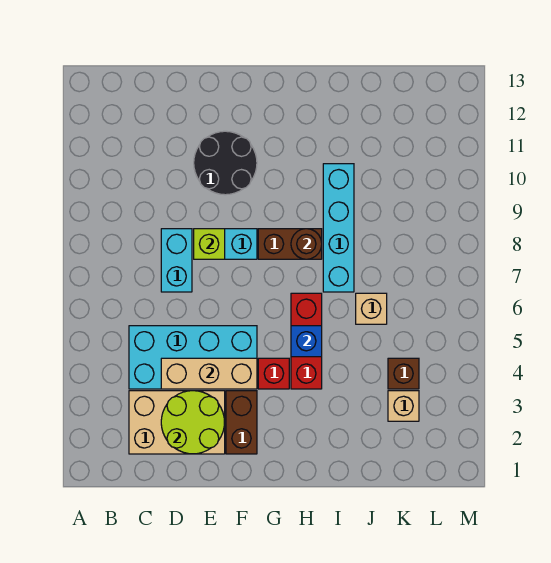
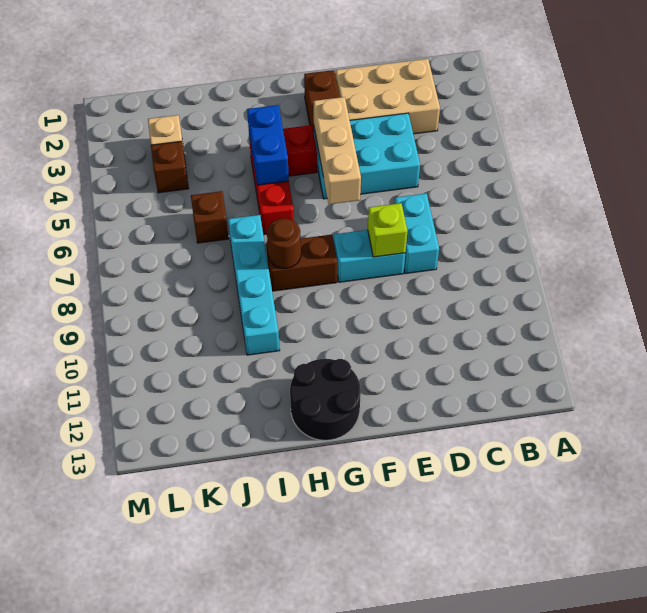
cyan brick C4:F5 level 1 -> cyan brick D4:F5 level 1
lime round brick D2:E3 level 2 -> none
tan brick D4:F4 level 2 -> tan brick F4:F6 level 2
black round brick E10:F11 level 1 -> black round brick G12:H13 level 1
blue brick H5 level 2 -> blue brick H4:H5 level 2
tan brick J6 level 1 -> brown brick J6 level 1

